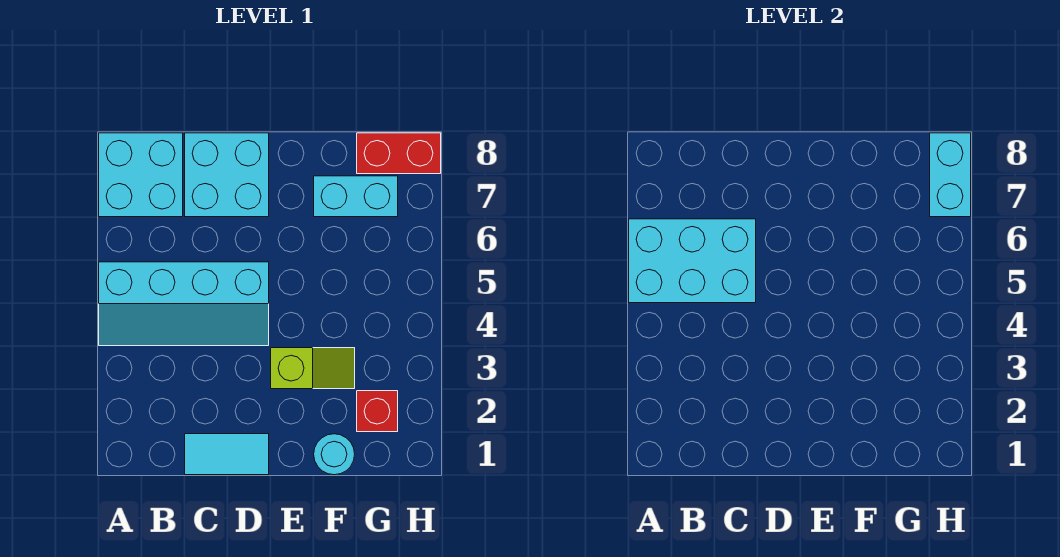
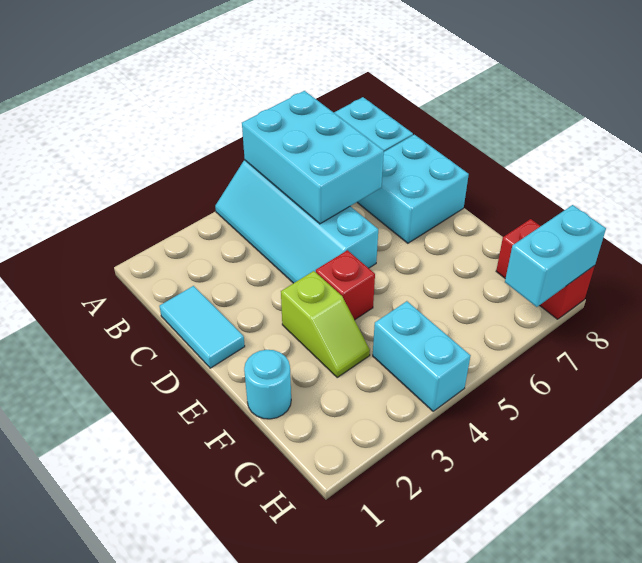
cyan brick F7:G7 level 1 -> cyan brick G4:H4 level 1
red brick G2 level 1 -> red brick E4 level 1

